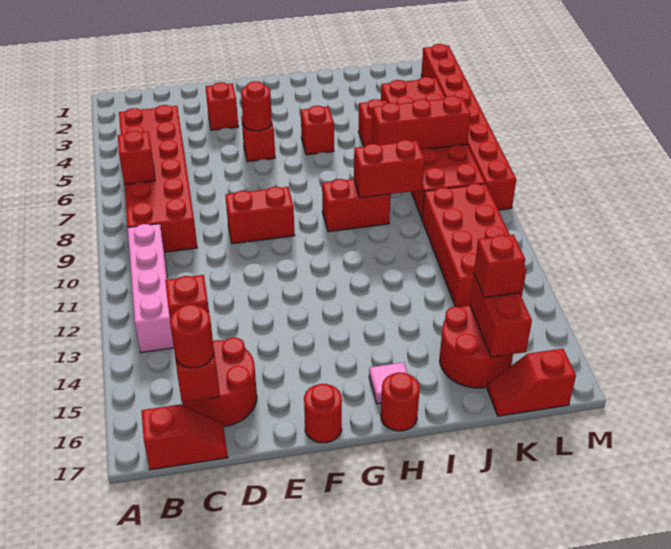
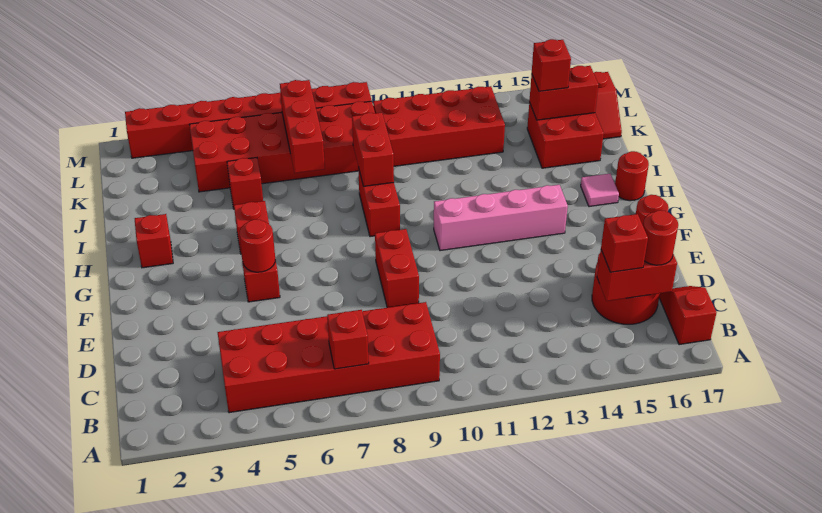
pink brick B10:B13 level 1 -> pink brick G11:G14 level 1
red brick E3 level 1 -> red brick H2 level 1
red round brick J15:K16 level 1 -> red brick J15:K16 level 1

